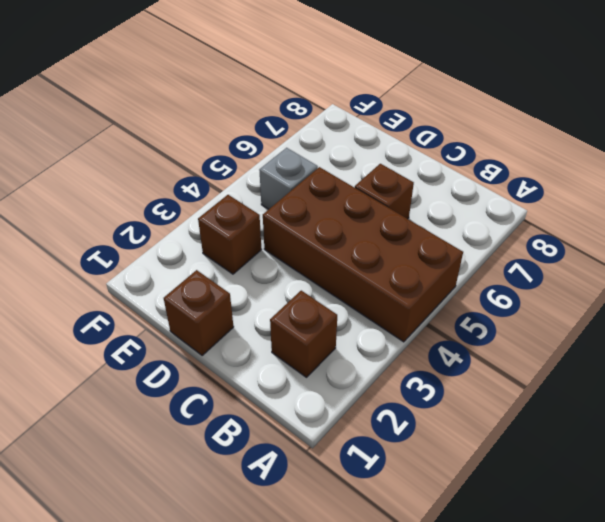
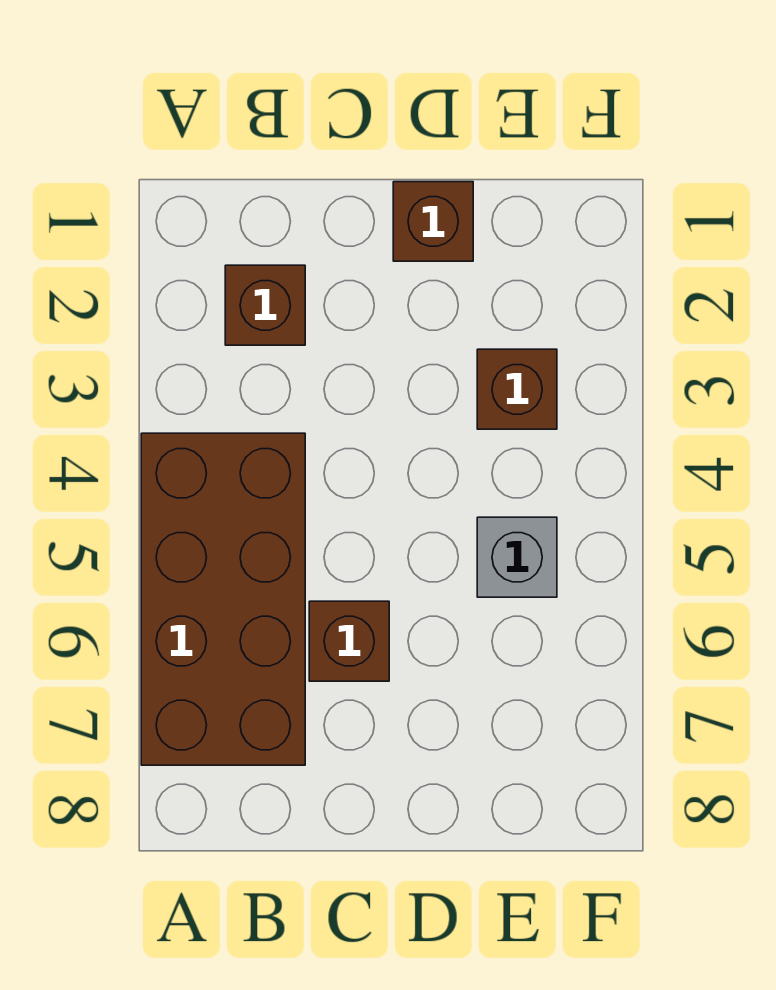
brown brick A4:D5 level 1 -> brown brick A4:B7 level 1

